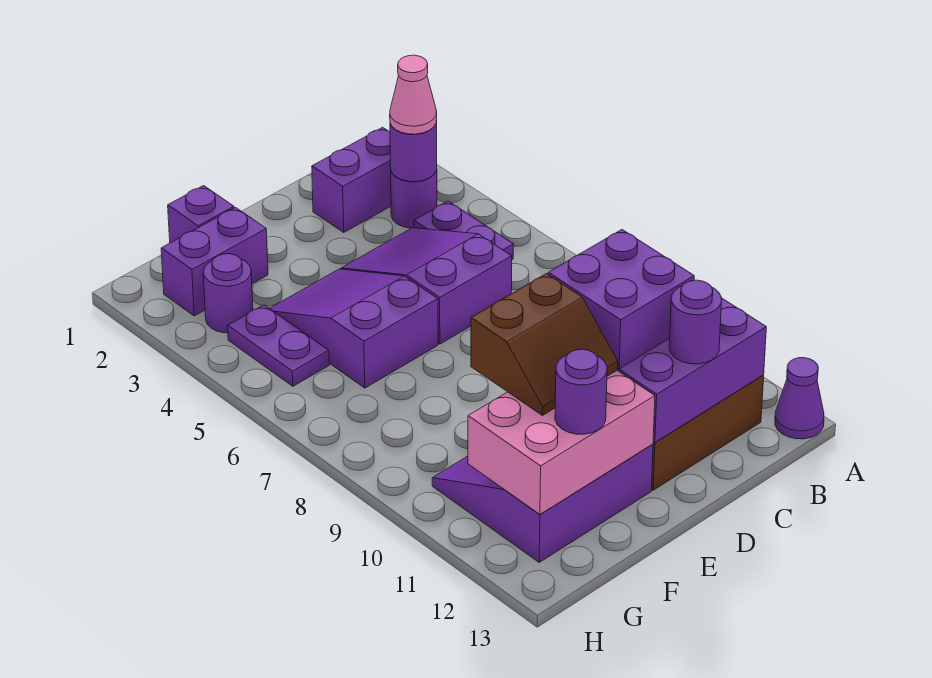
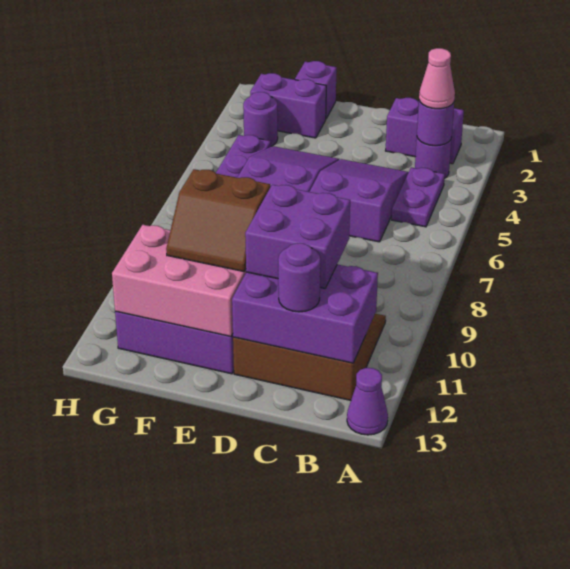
purple round brick F12 level 3 -> none

